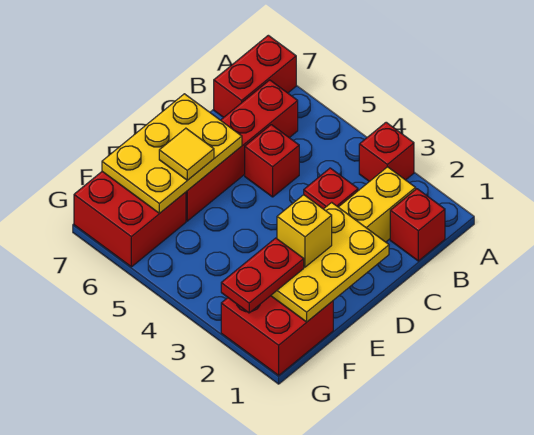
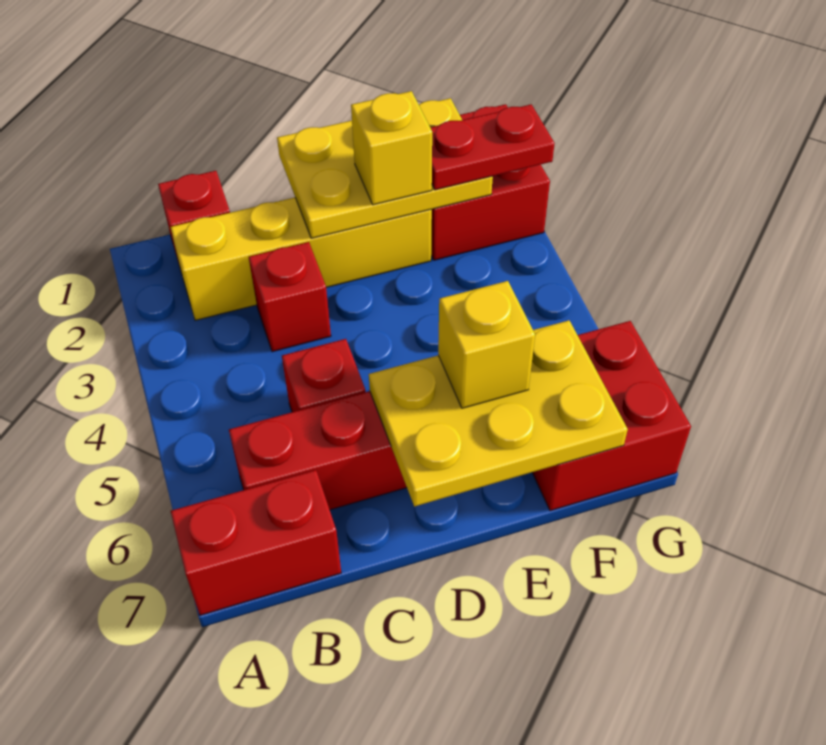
red brick A3 level 1 -> none
yellow tile E6 level 3 -> yellow brick E6 level 3

